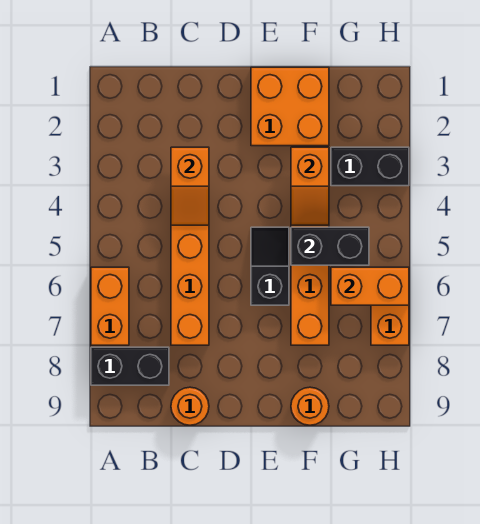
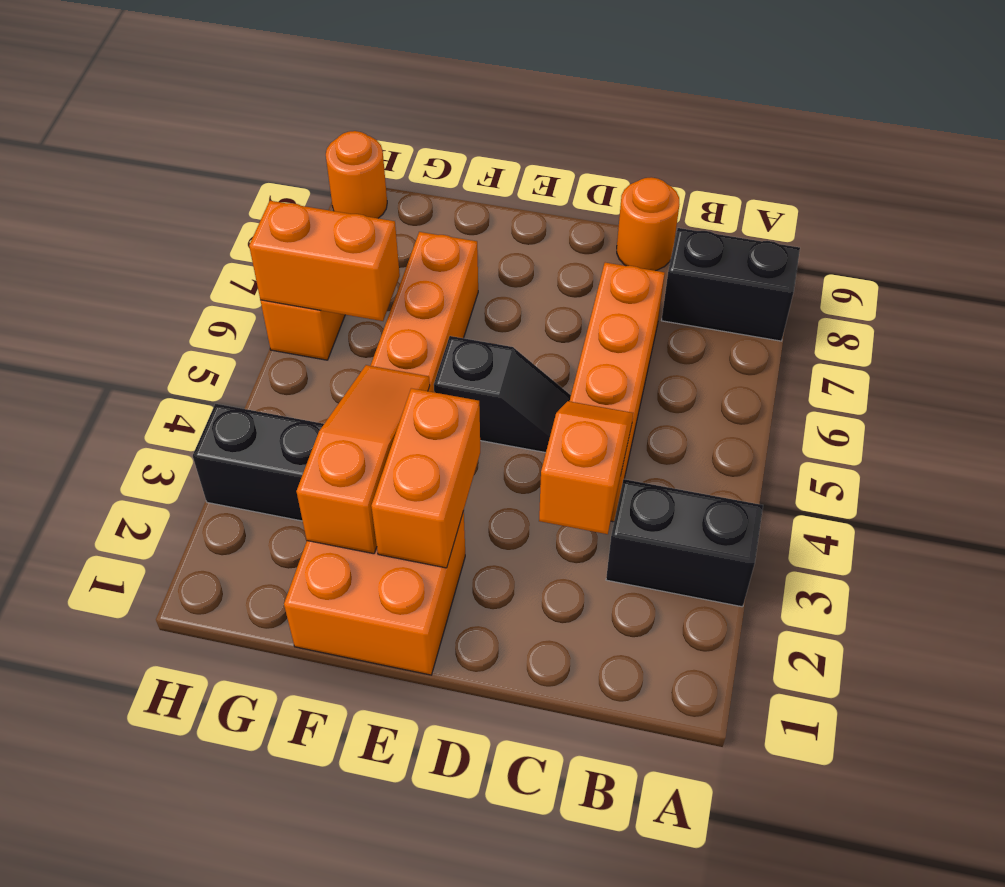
orange brick A6:A7 level 1 -> orange brick E2:E3 level 2
black slope E5:E6 level 1 top 6 -> black slope D5:E5 level 1 top E
orange slope F3:F4 level 2 top 3 -> orange slope F2:F4 level 2 top 2
black brick F5:G5 level 2 -> black brick A3:B3 level 1
orange round brick F9 level 1 -> orange round brick H9 level 1

